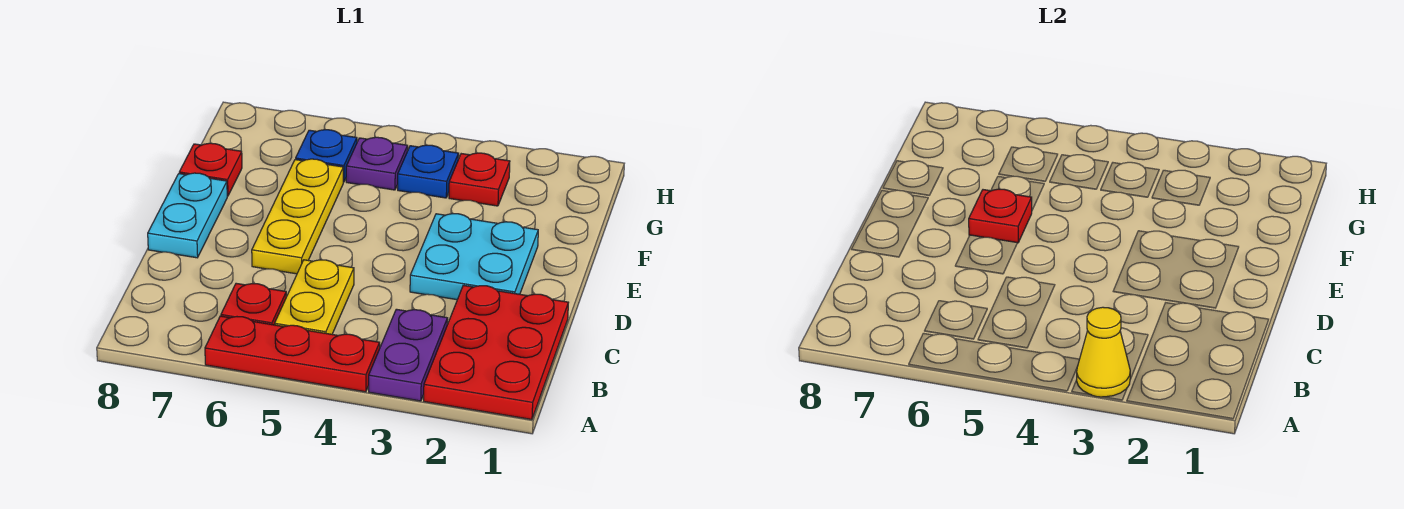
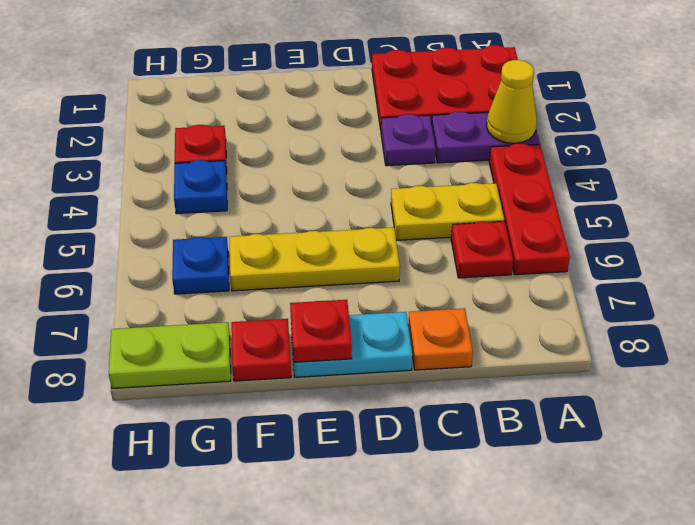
none -> orange plate C8 level 1
cyan plate D2:E3 level 1 -> none
red plate E6 level 2 -> red plate E8 level 2
purple plate G5 level 1 -> purple plate C3 level 1
none -> lime plate G8:H8 level 1

